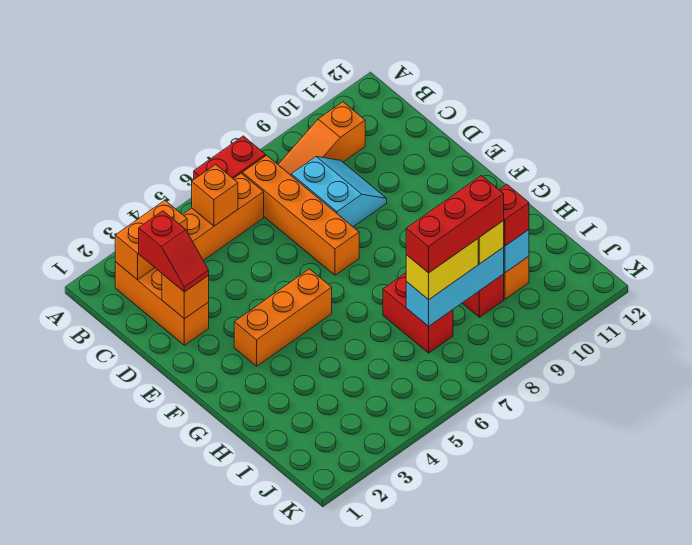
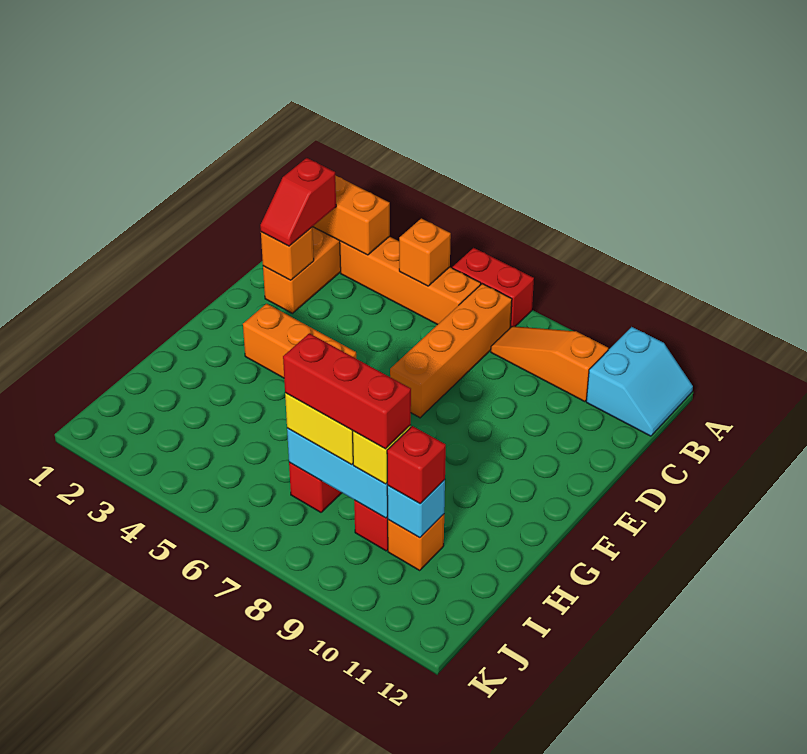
cyan slope C8:D9 level 1 top 8 -> cyan slope A11:B12 level 1 top 11

